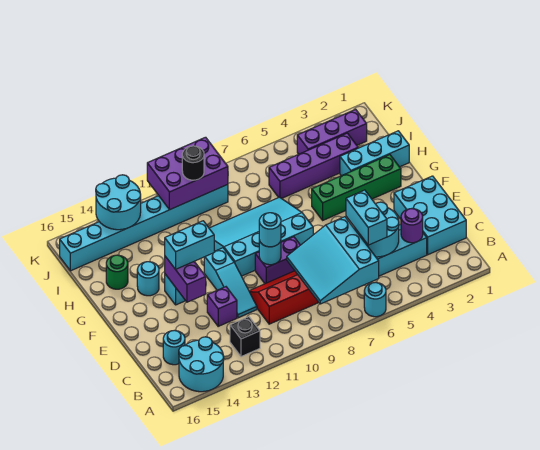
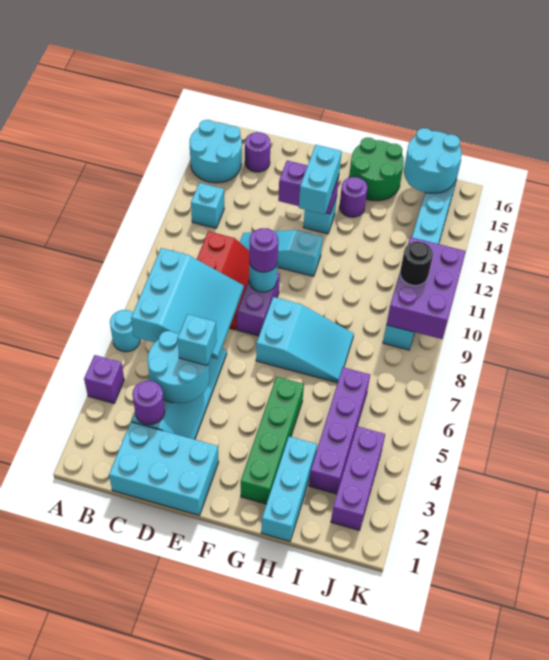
cyan slope B6:D8 level 2 top 6 -> cyan slope B6:D8 level 2 top B
black brick B12 level 1 -> cyan brick B12 level 1
cyan brick C5:D5 level 3 -> cyan brick D5 level 3
cyan round brick C15 level 1 -> purple round brick C15 level 1
purple brick D12 level 1 -> purple brick A4 level 1
cyan round brick E9 level 3 -> purple round brick E9 level 3
cyan slope F7:H10 level 1 top F -> cyan slope F7:H8 level 1 top F
cyan round brick G14 level 1 -> purple round brick G14 level 1
green round brick H15 level 1 -> green round brick G15:H16 level 1
cyan round brick J13:K14 level 2 -> cyan round brick I15:J16 level 2

